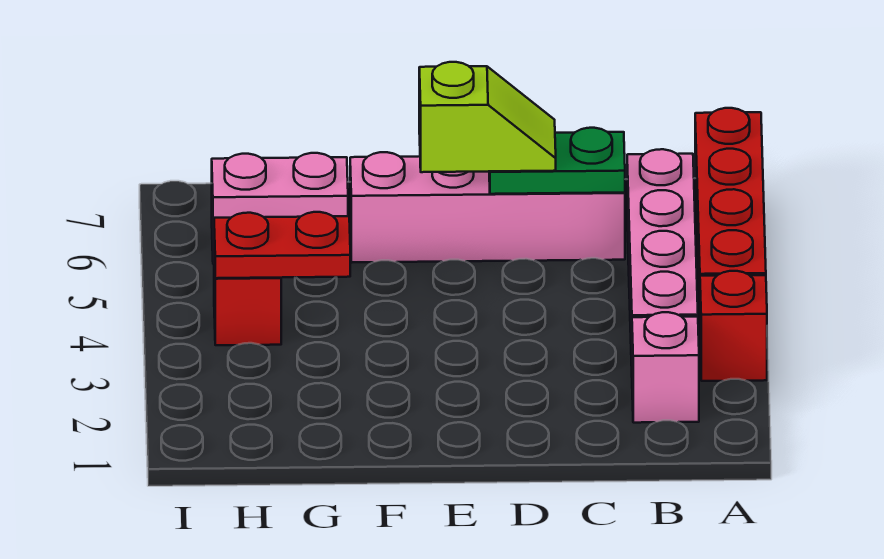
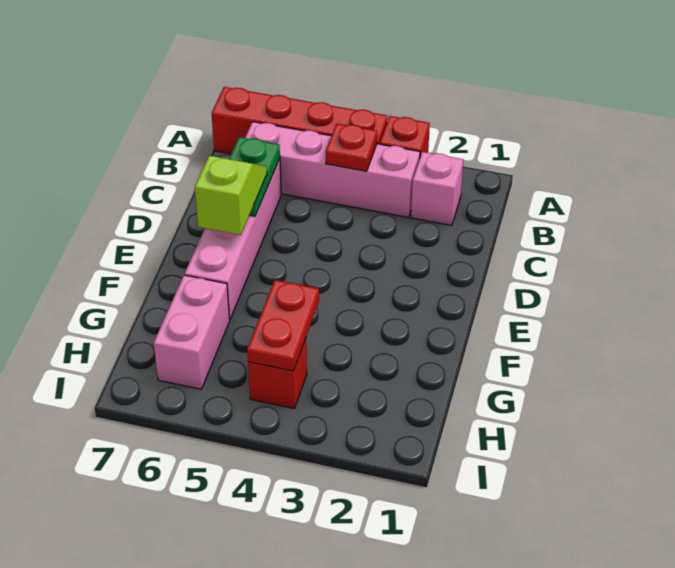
none -> red plate B4 level 2

